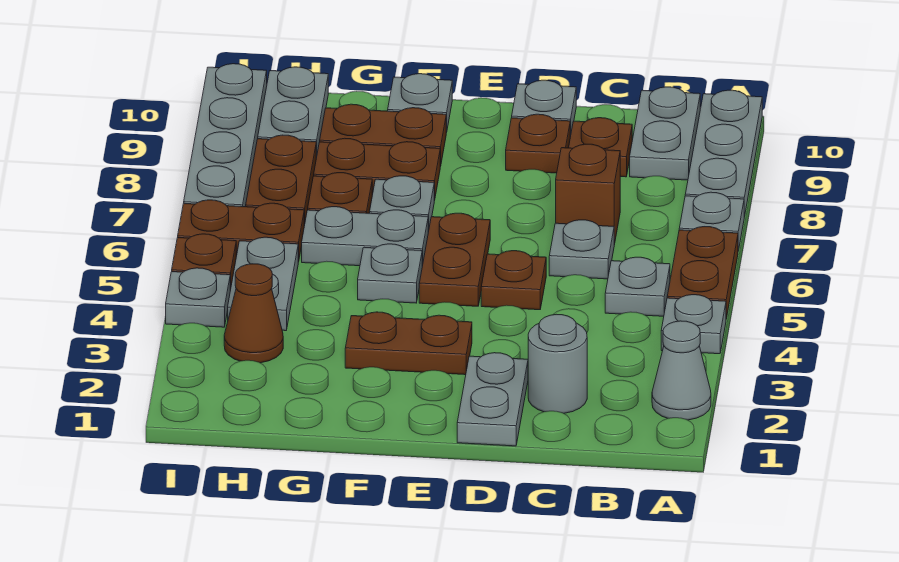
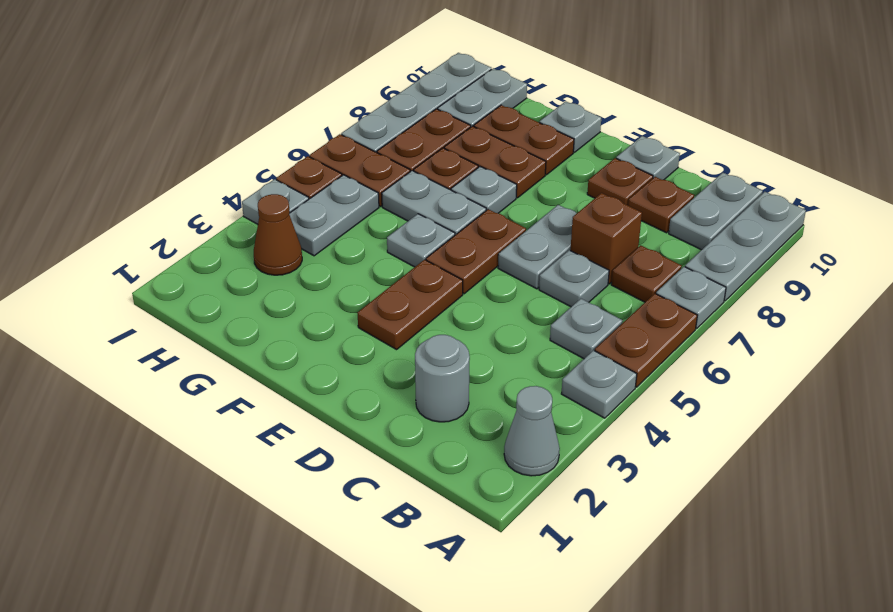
grey plate D1:D2 level 1 -> grey plate D6:D7 level 1
brown plate D5 level 1 -> brown plate B7 level 1
brown plate E3:F3 level 1 -> brown plate E3:E4 level 1

